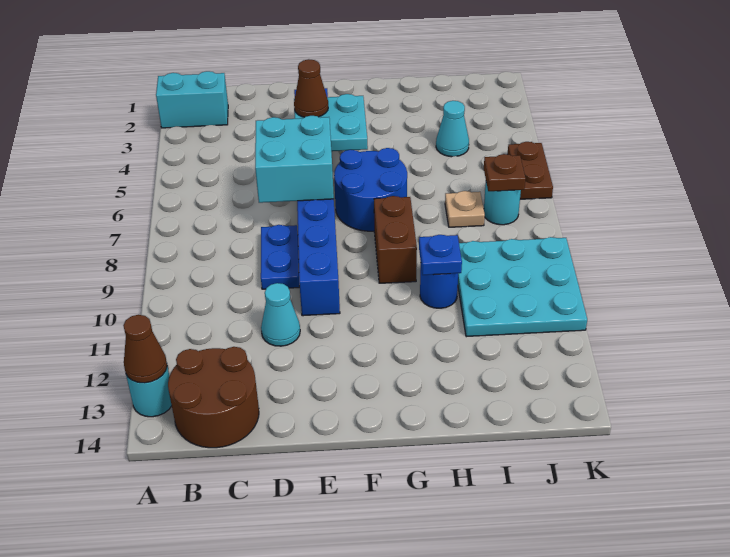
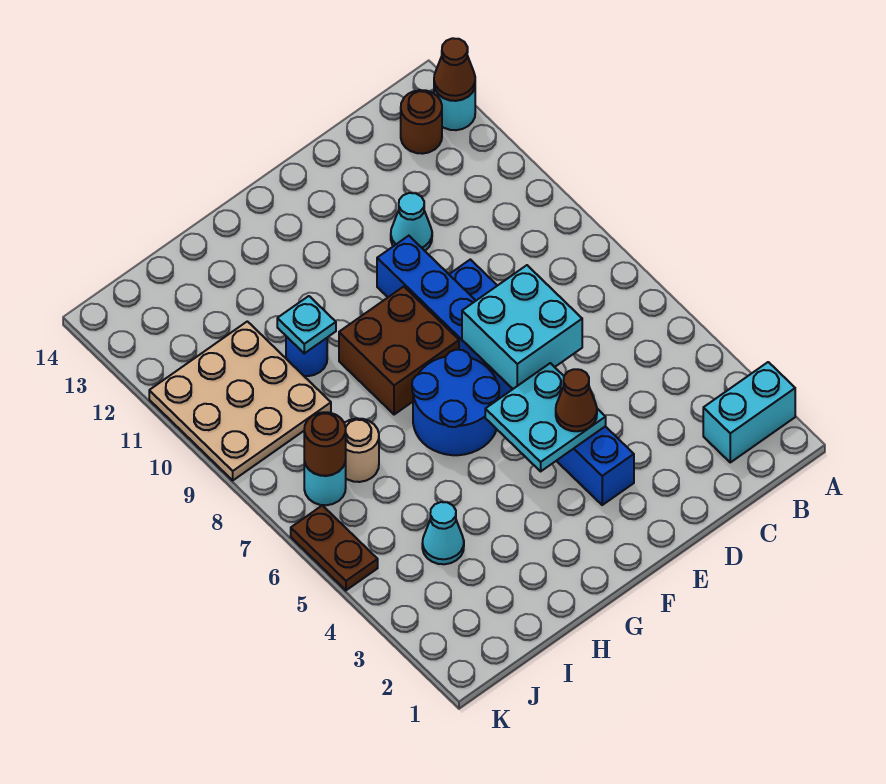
brown round brick B13:C14 level 1 -> brown round brick B13 level 1
brown brick G8:G9 level 1 -> brown brick F8:G9 level 1
blue plate H10 level 2 -> cyan plate H10 level 2
tan plate I7 level 1 -> tan round brick I7 level 1
cyan plate I9:K11 level 1 -> tan plate I9:K11 level 1
brown plate J7 level 2 -> brown round brick J7 level 2

